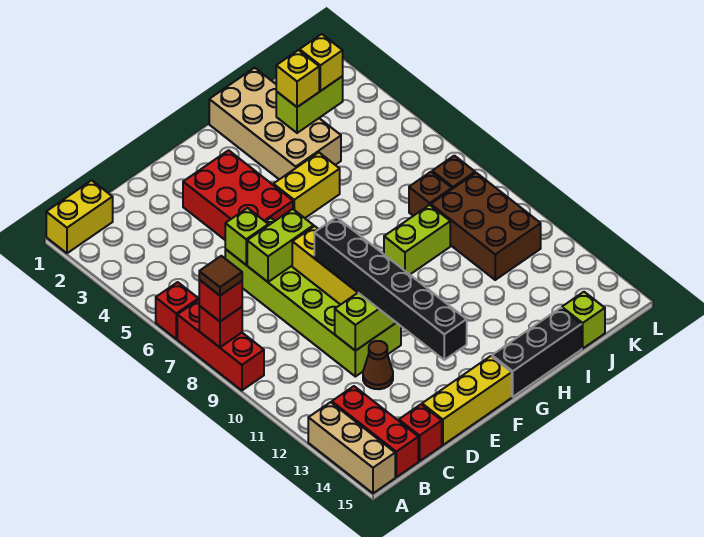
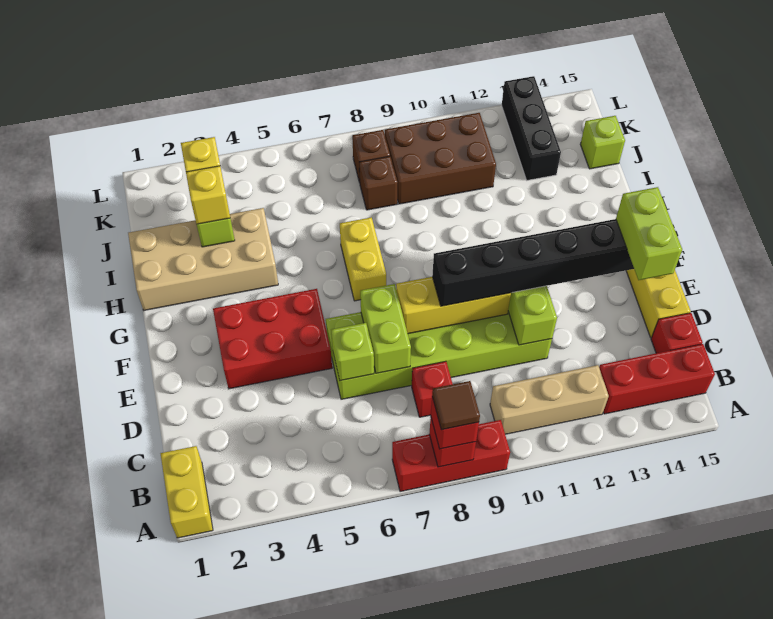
red brick A6 level 1 -> red brick C8 level 1
tan brick A13:A15 level 1 -> tan brick B10:B12 level 1
brown cone D12 level 1 -> none
yellow brick G5:H5 level 1 -> yellow brick G7:H7 level 1
black brick G15:I15 level 1 -> black brick J13:L13 level 1
lime brick H9:I9 level 1 -> lime brick D14:E14 level 4

